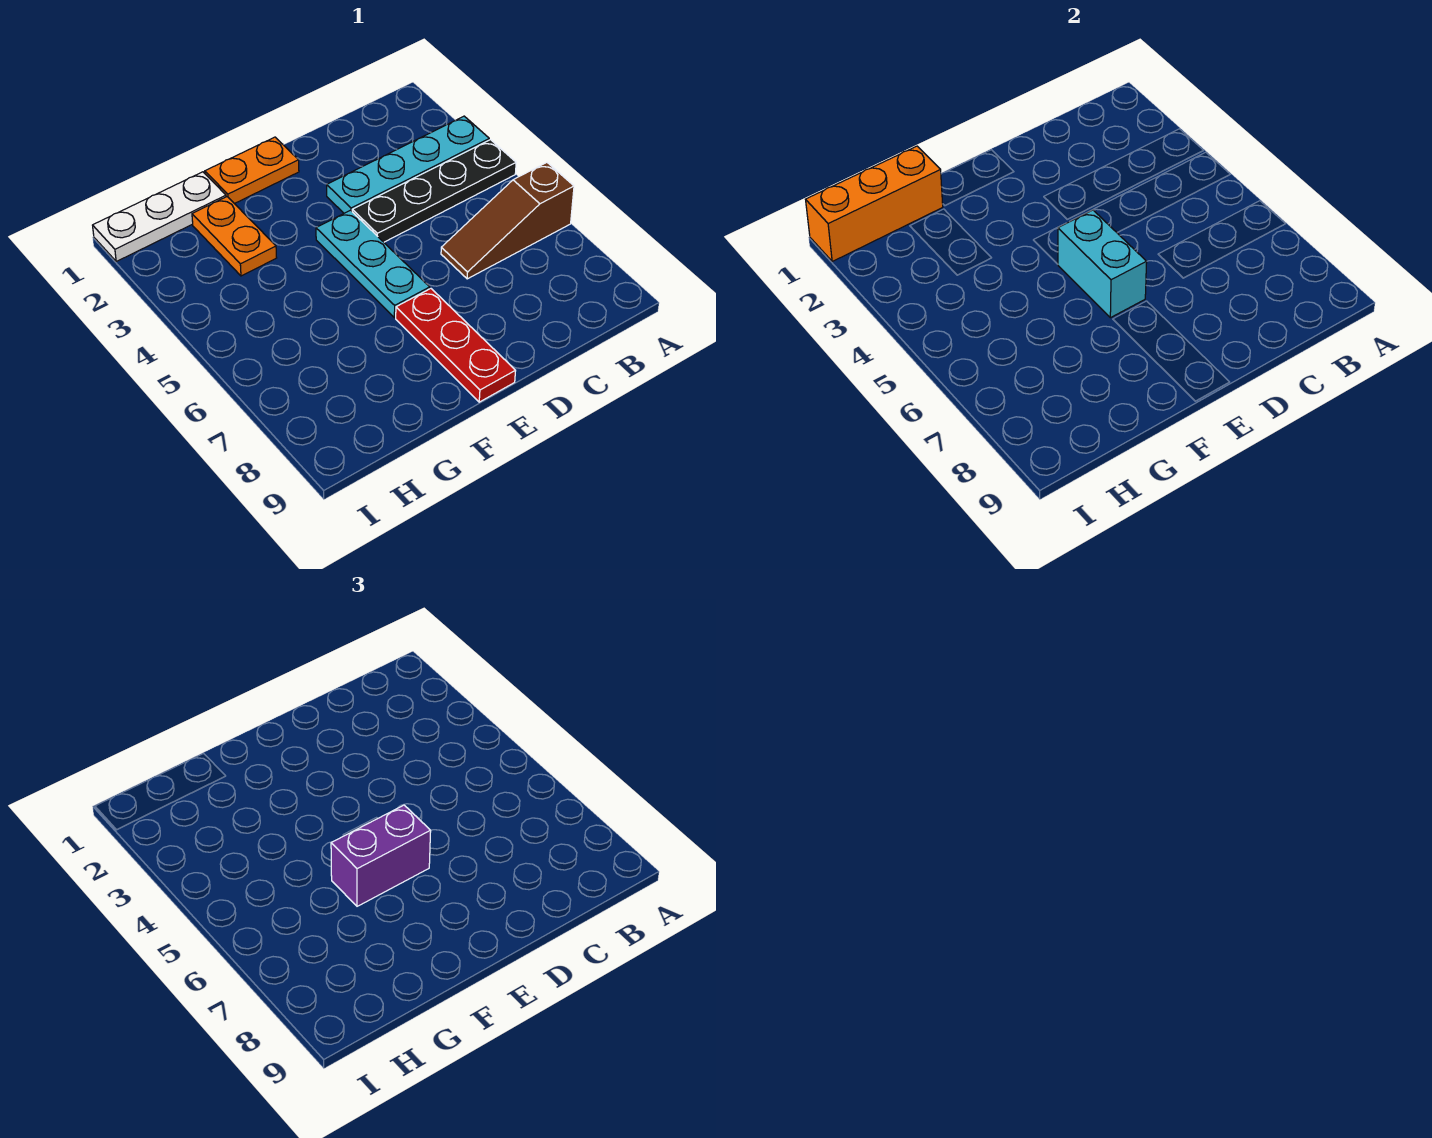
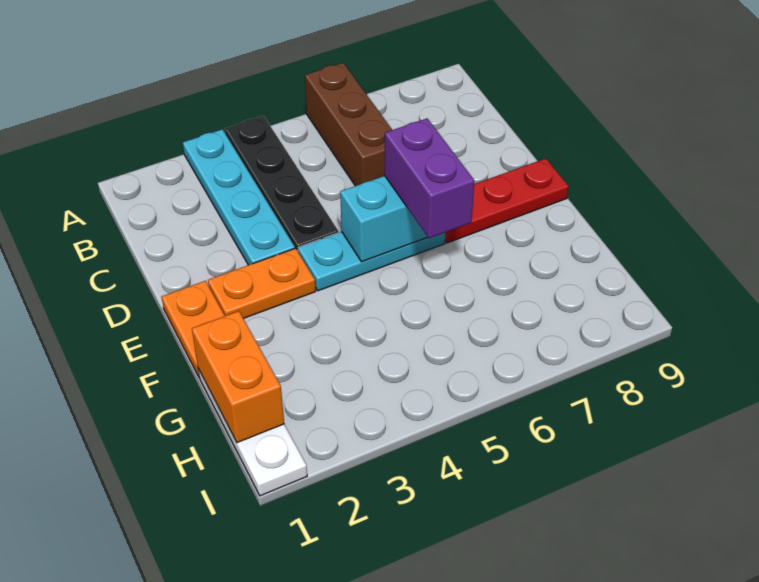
brown slope A6:C6 level 1 top A -> brown brick A6:C6 level 1
orange brick G1:I1 level 2 -> orange brick G1:H1 level 2
orange plate G2:G3 level 1 -> orange plate E2:E3 level 1

